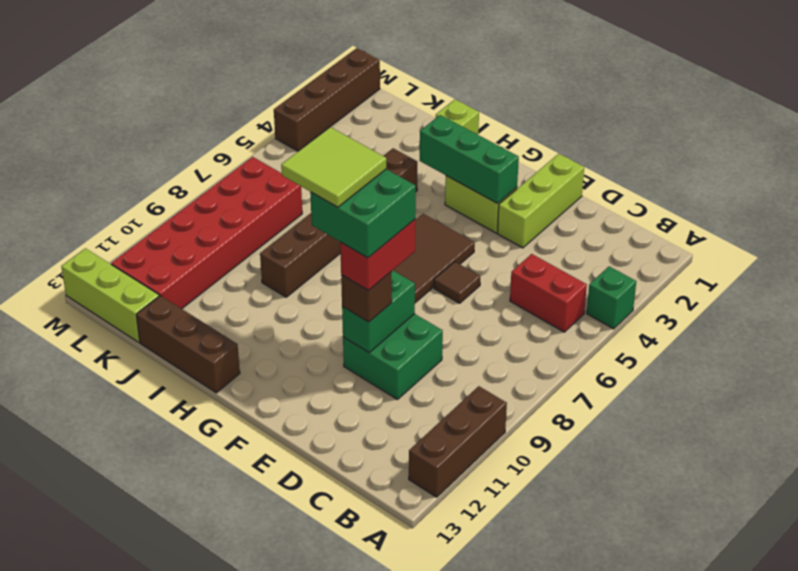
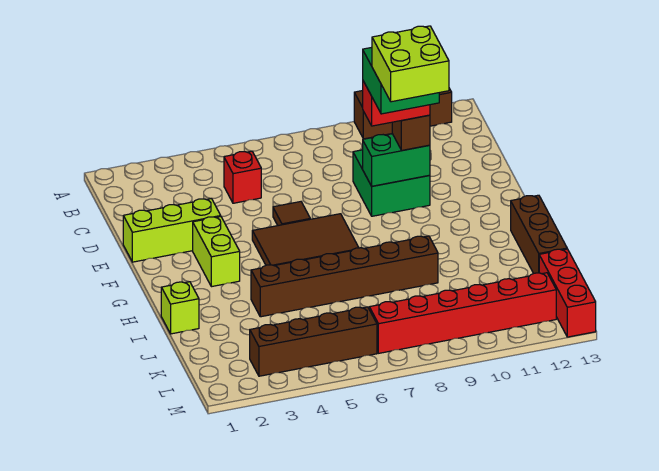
green brick A4 level 1 -> none
red brick B5:C5 level 1 -> red brick C5 level 1
green brick F3:H3 level 2 -> none
lime tile F9:G10 level 6 -> lime brick F9:G10 level 6
red brick K7:L12 level 1 -> red brick L7:L12 level 1
lime brick K13:M13 level 1 -> red brick K13:M13 level 1
brown brick M1:M4 level 1 -> brown brick L3:L6 level 1

